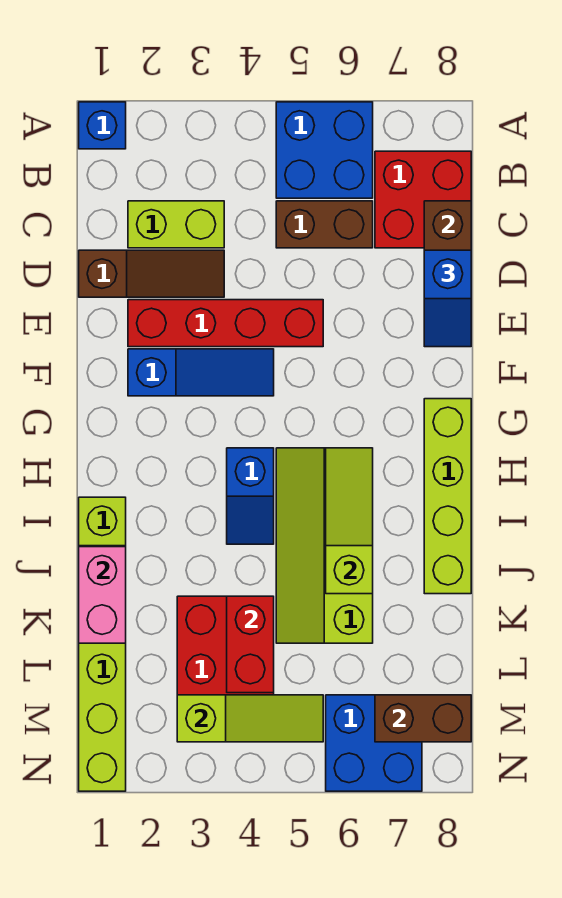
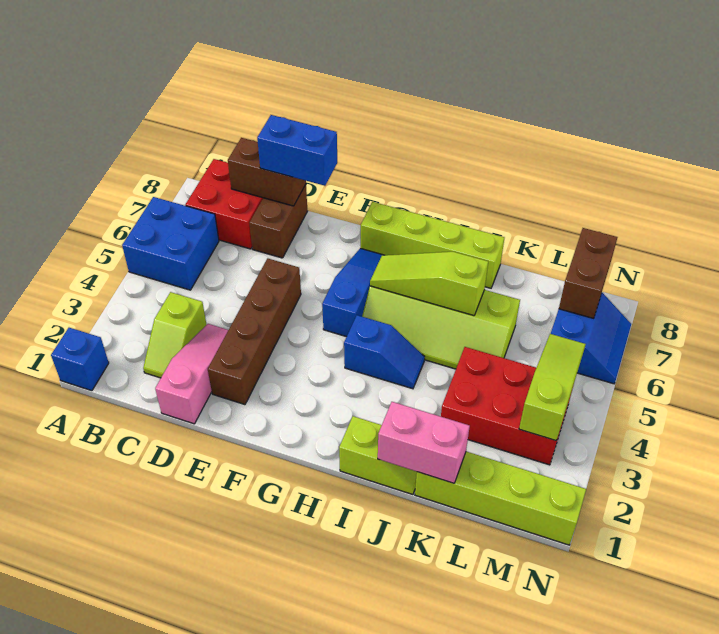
lime brick C2:C3 level 1 -> lime slope C2:C3 level 1 top 3
brown brick C5:C6 level 1 -> brown brick D7:D8 level 1
brown slope D1:D3 level 1 top 1 -> pink slope D1:D3 level 1 top 1
blue slope D8:E8 level 3 top D -> blue brick D8:E8 level 3
red brick E2:E5 level 1 -> brown brick E2:E5 level 1
blue slope F2:F4 level 1 top 2 -> blue slope G5:G7 level 1 top 5
red brick K4:L4 level 2 -> none
blue brick M6:N7 level 1 -> blue slope M6:N7 level 1 top M

